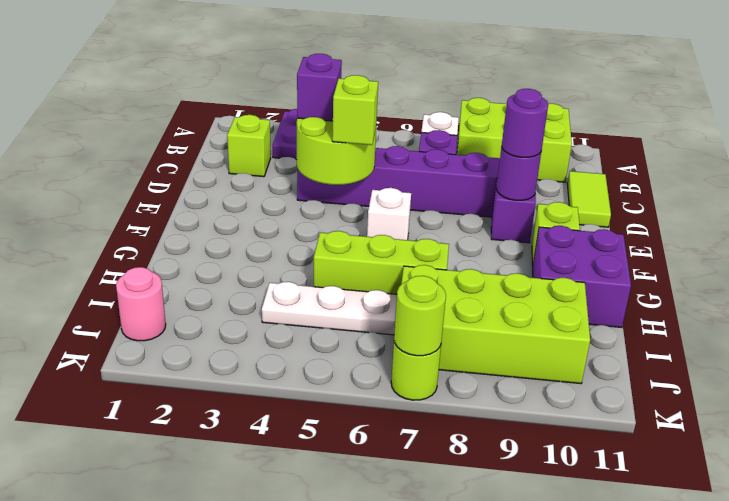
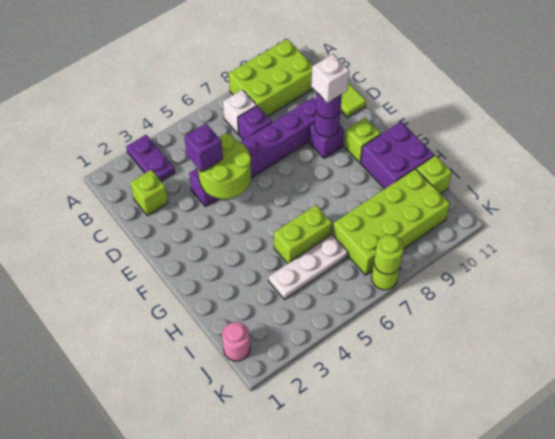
lime brick E5 level 3 -> lime brick I11 level 1
white brick F6 level 1 -> white brick E9 level 4
lime brick H5:H7 level 1 -> lime brick H5:H6 level 1

